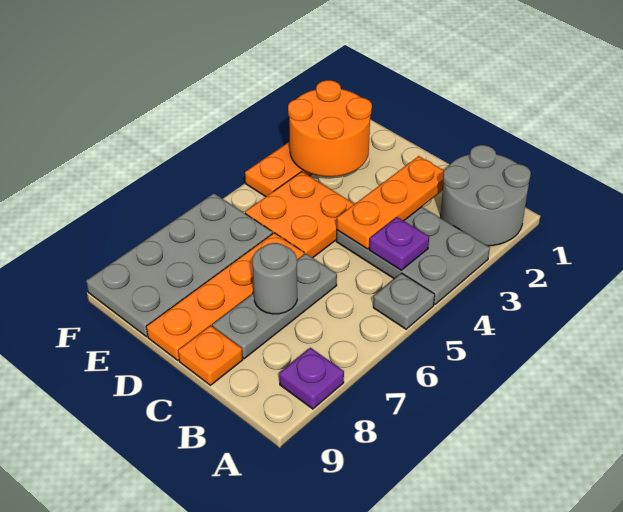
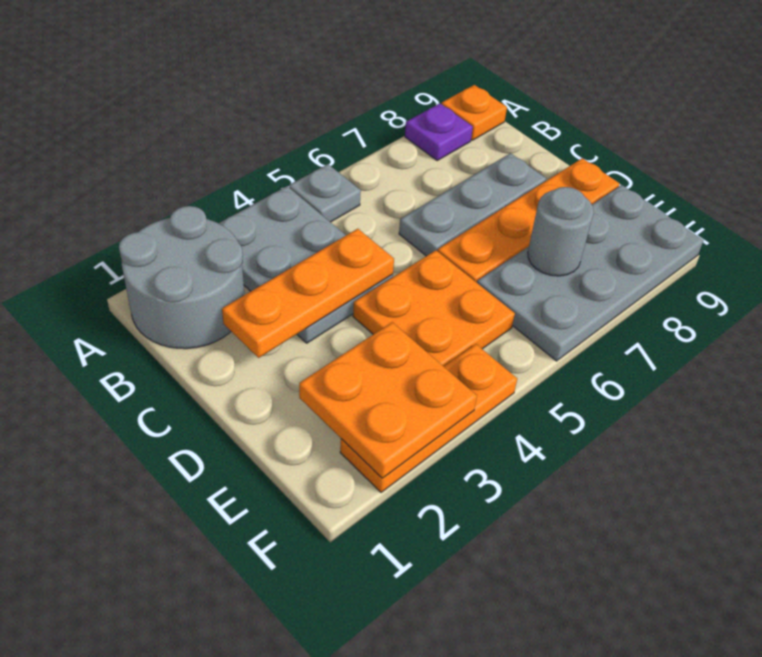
purple plate B4 level 2 -> none
grey round brick C7 level 2 -> grey round brick E7 level 2
orange plate C9 level 1 -> orange plate A9 level 1
orange round brick E2:F3 level 2 -> orange plate E2:F3 level 2

